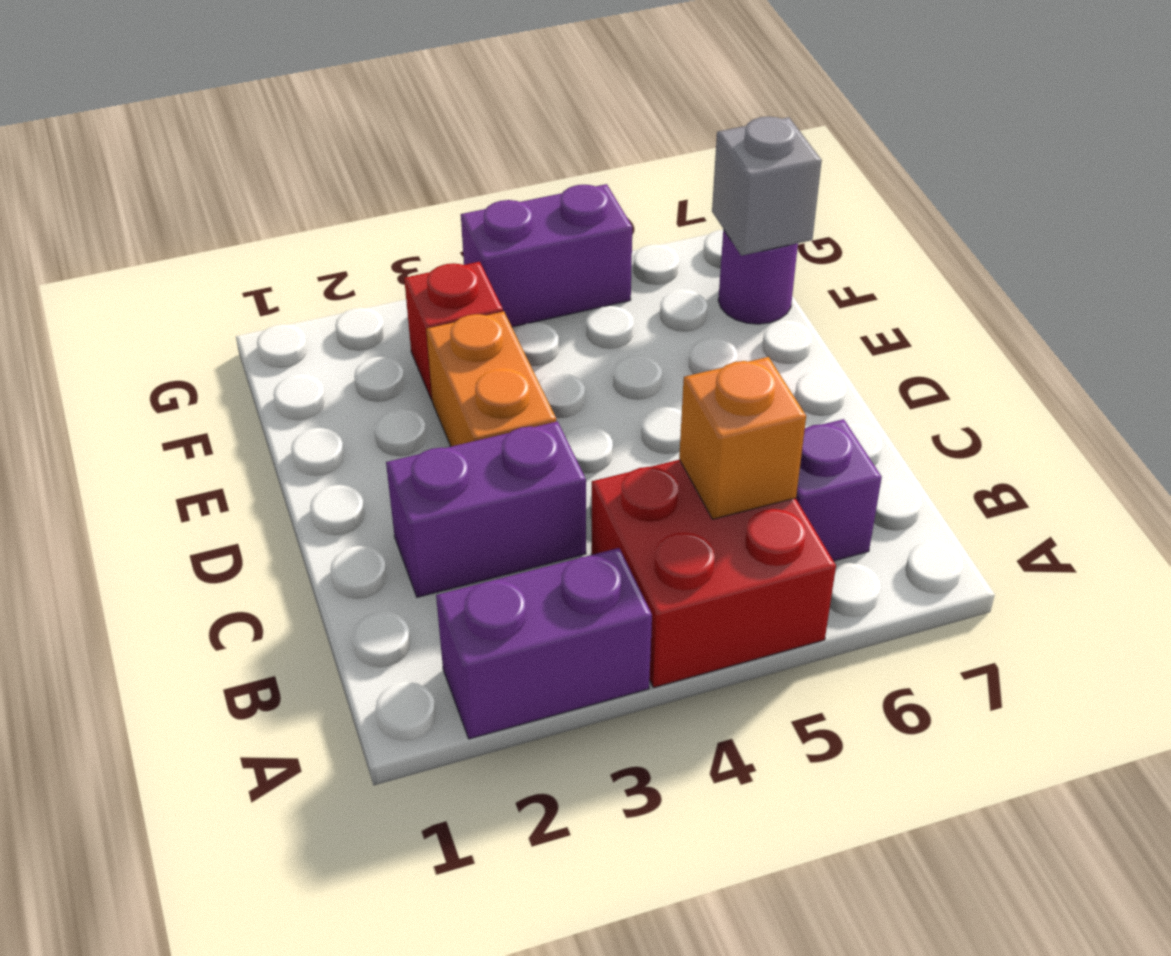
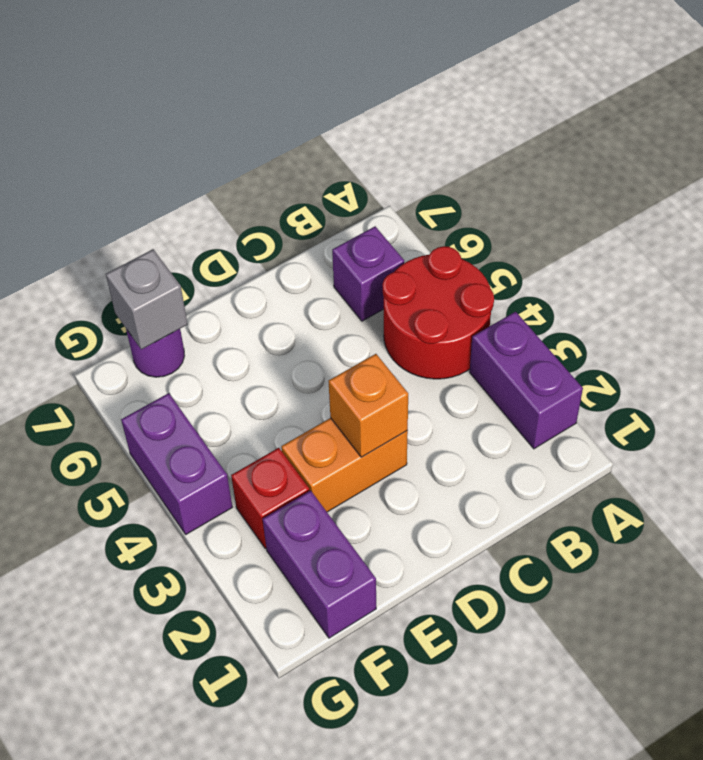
red brick A4:B5 level 1 -> red round brick A4:B5 level 1
orange brick B5 level 2 -> orange brick D3 level 2
purple brick C2:C3 level 1 -> purple brick F1:F2 level 1

